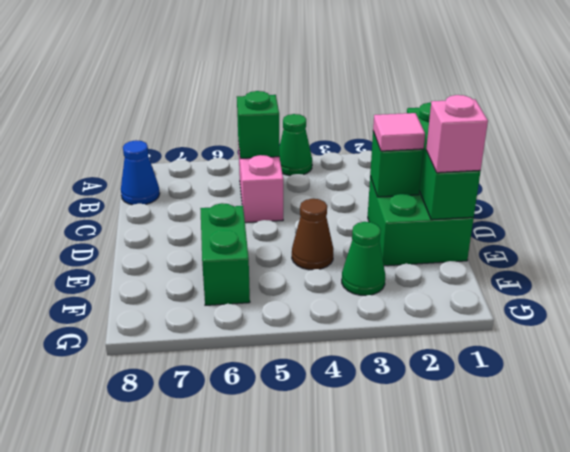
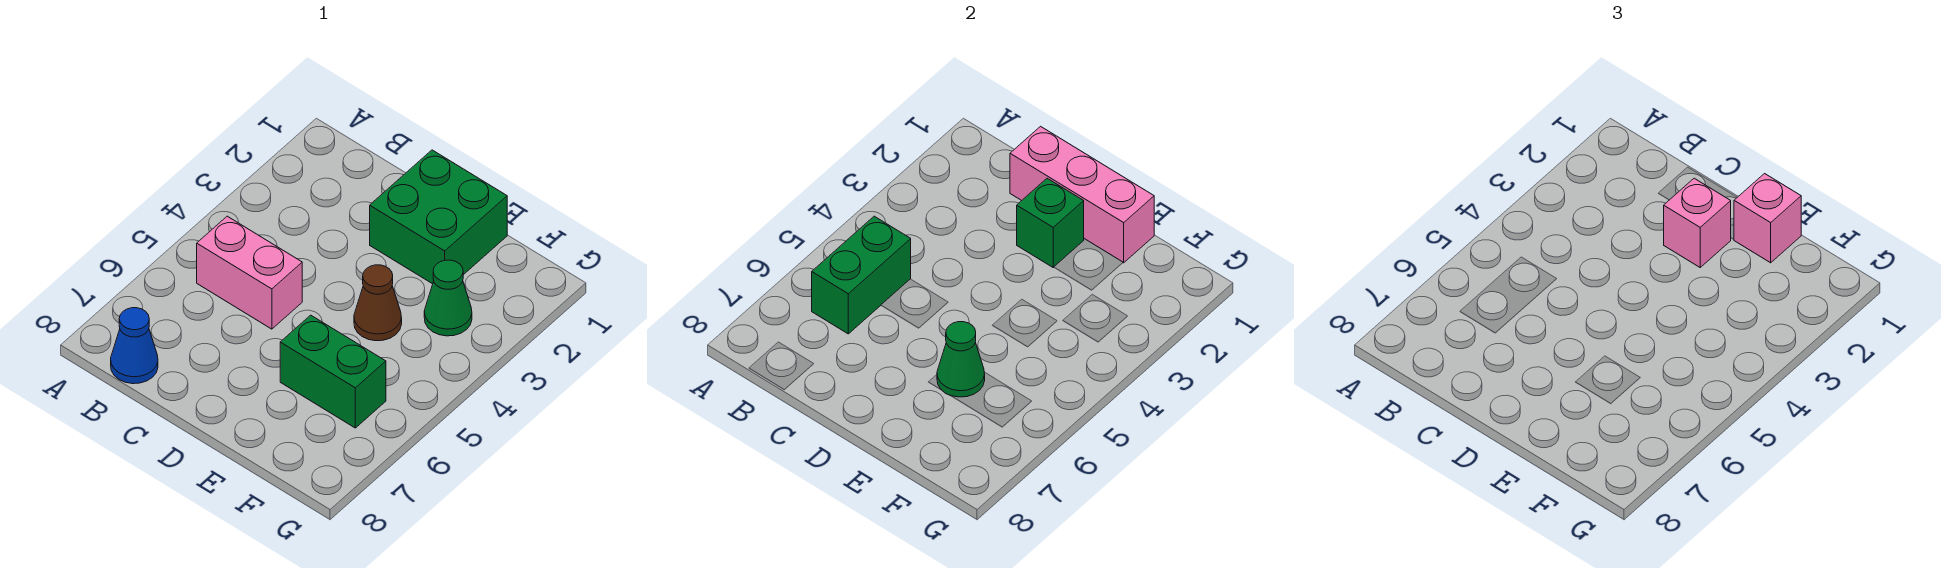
green cone A4 level 1 -> green cone E6 level 2
green brick B5 level 2 -> green brick B5:B6 level 2
green brick C1:E1 level 2 -> pink brick C1:E1 level 2
pink tile D2 level 3 -> pink brick D2 level 3

